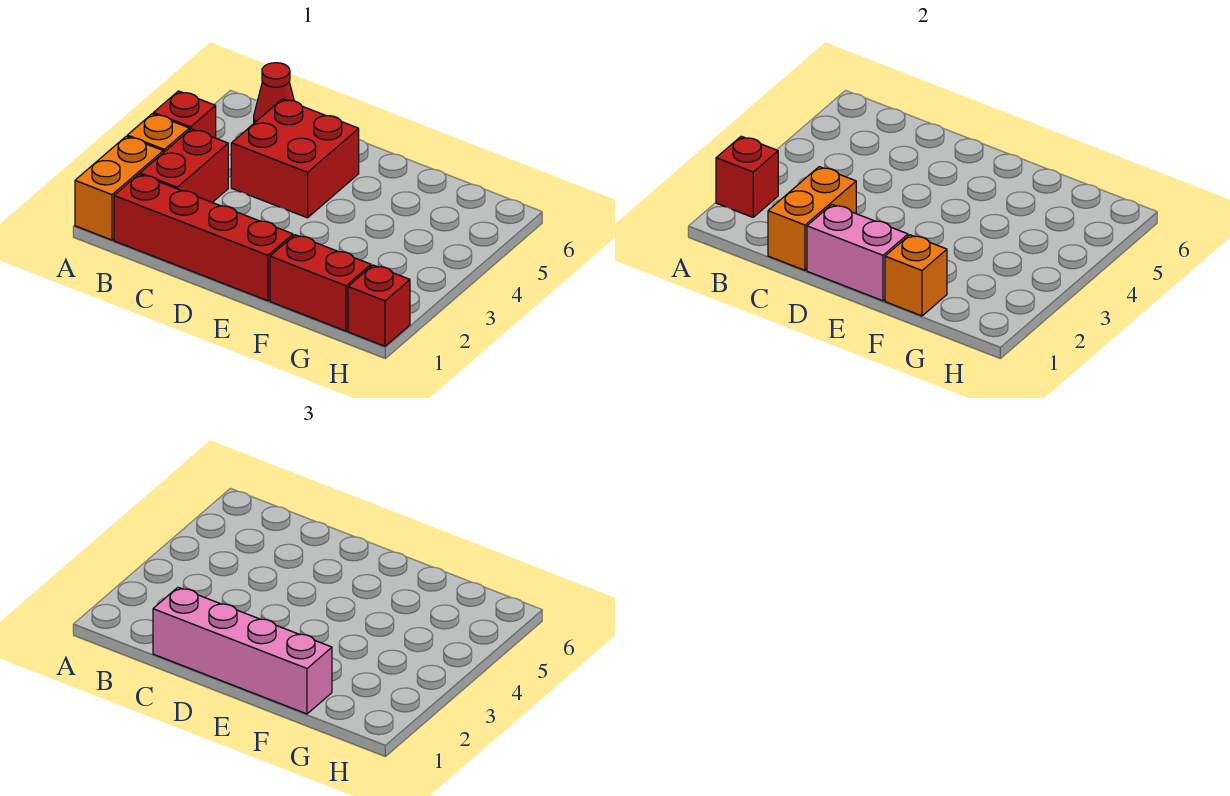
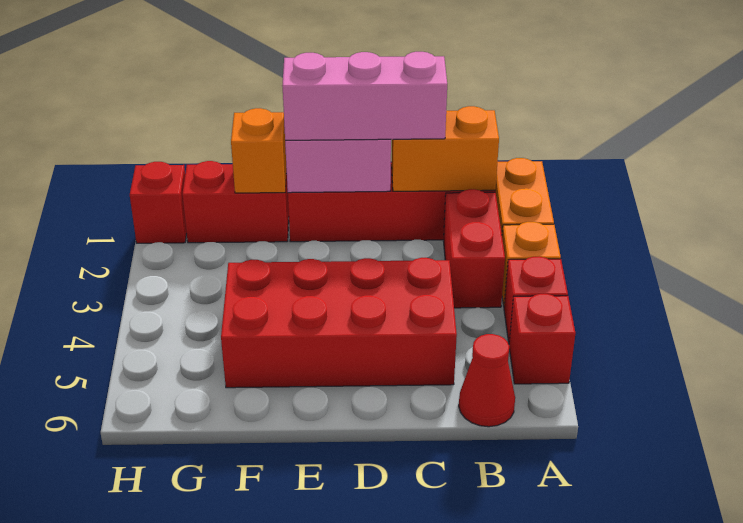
red brick A2 level 2 -> red brick A5 level 1
orange brick C1:C2 level 2 -> orange brick B1:C1 level 2
pink brick C1:F1 level 3 -> pink brick C1:E1 level 3
red brick C4:D5 level 1 -> red brick C4:F5 level 1

